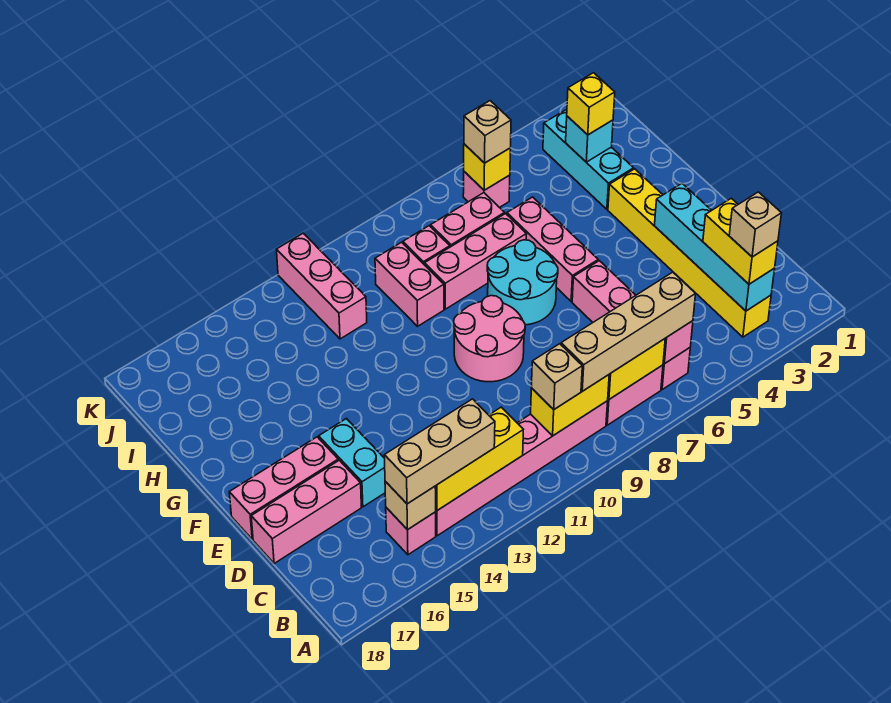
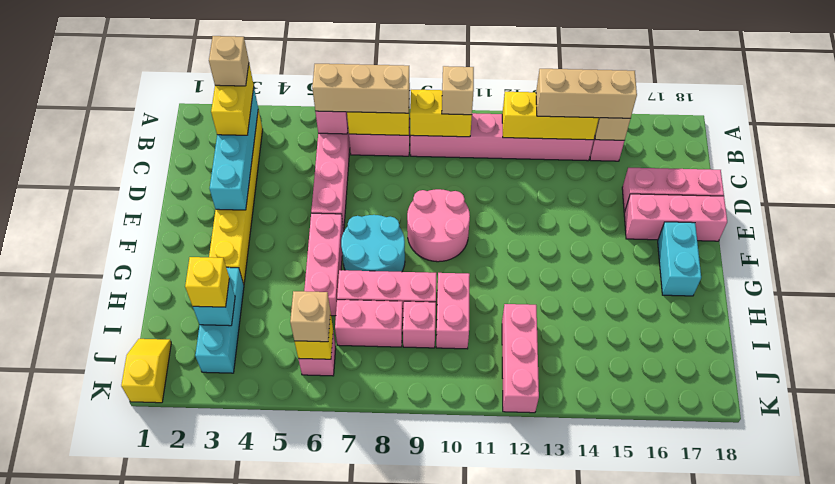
tan brick B6:B9 level 3 -> tan brick B6:B8 level 3
cyan brick D15:E15 level 1 -> cyan brick F17:G17 level 1
none -> yellow slope J1:K1 level 1 top K

